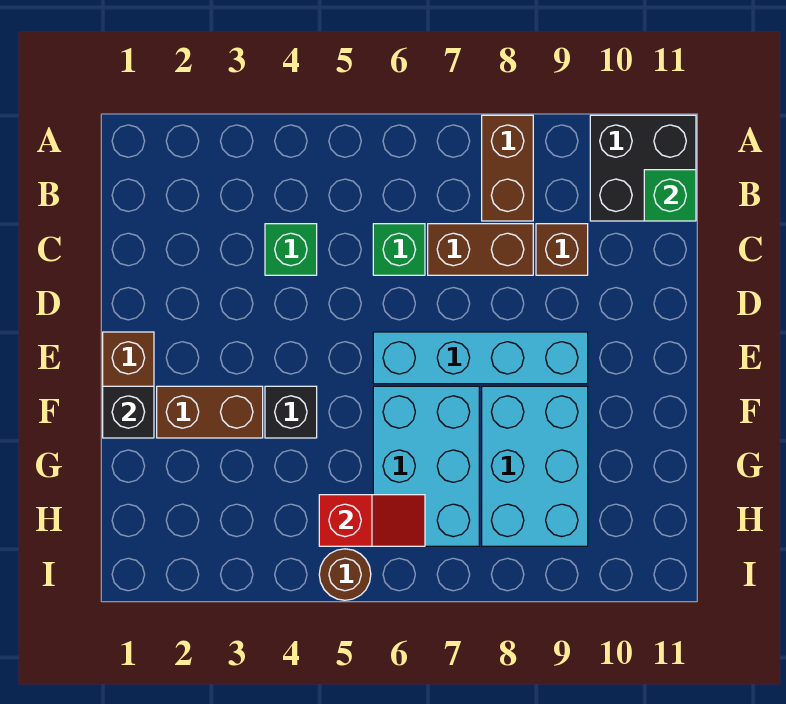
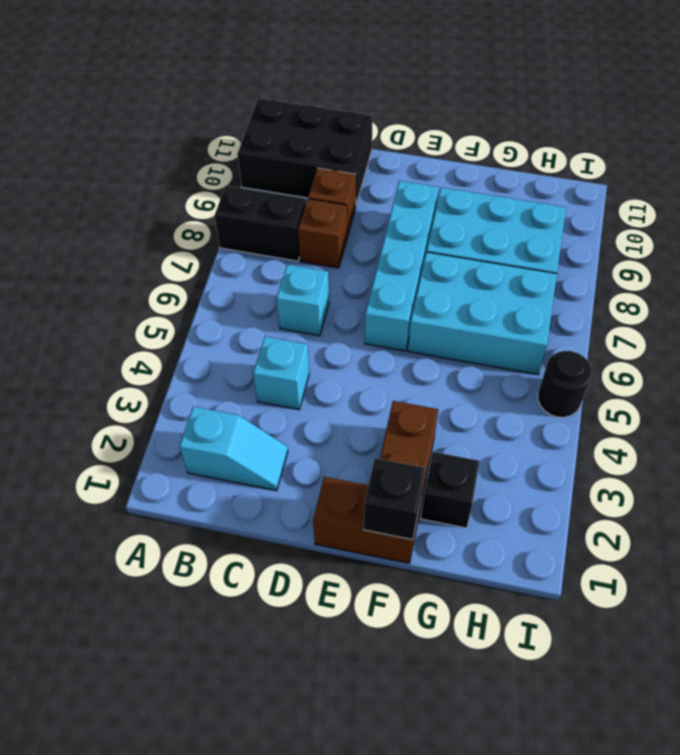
brown brick A8:B8 level 1 -> black brick A8:B8 level 1
black brick A10:B11 level 1 -> black brick A10:C11 level 1
none -> cyan slope B2:C2 level 1 top B
green brick B11 level 2 -> none
green brick C4 level 1 -> cyan brick C4 level 1
green brick C6 level 1 -> cyan brick C6 level 1
brown brick C7:C8 level 1 -> brown brick C8 level 1
black brick F4 level 1 -> black brick G2 level 1
red slope H5:H6 level 2 top 5 -> none
brown round brick I5 level 1 -> black round brick I5 level 1

